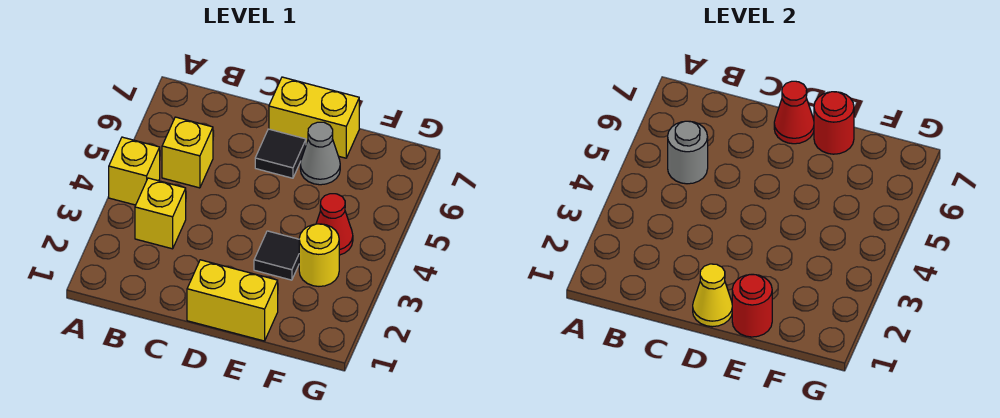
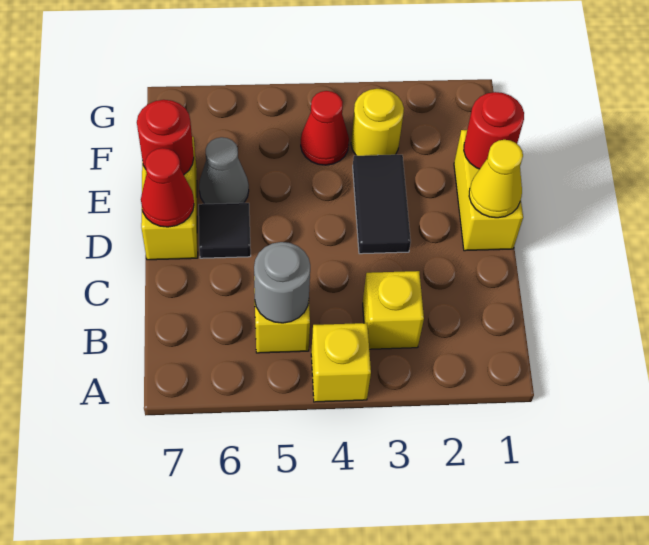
black tile E3 level 1 -> black tile D3:E3 level 1

